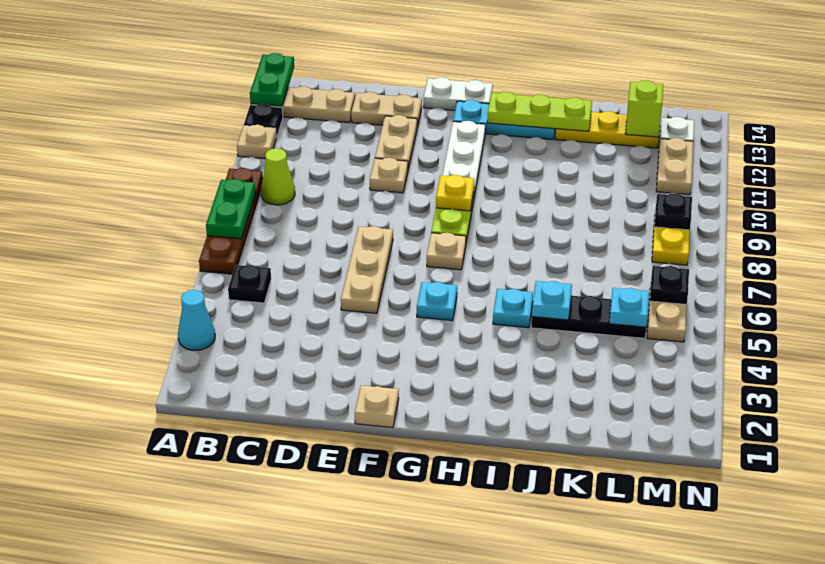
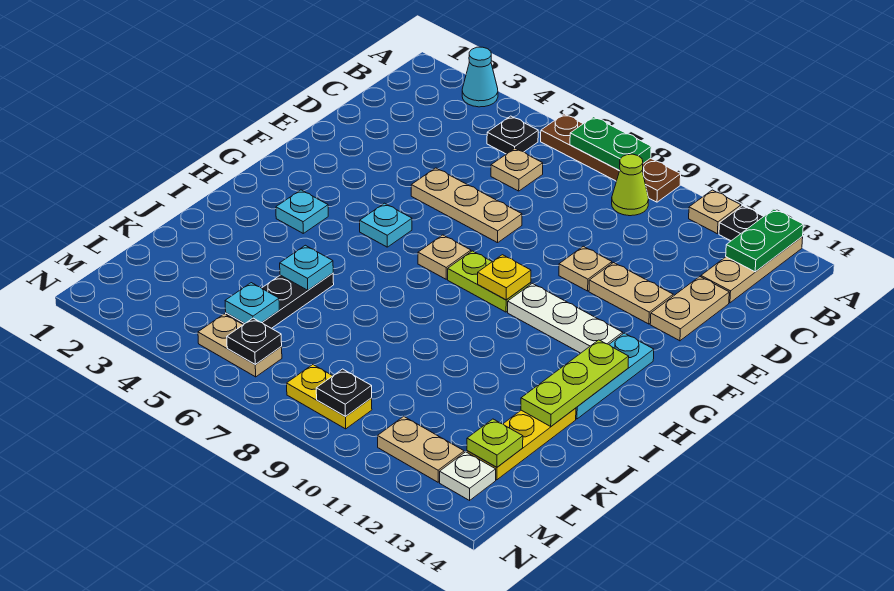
green plate A13:A14 level 2 -> green plate A13:B13 level 2
tan plate F1 level 1 -> tan plate C6 level 1
white plate F14:G14 level 1 -> none
cyan plate I5 level 1 -> cyan plate H3 level 1
lime brick L13 level 2 -> lime plate L13 level 2

